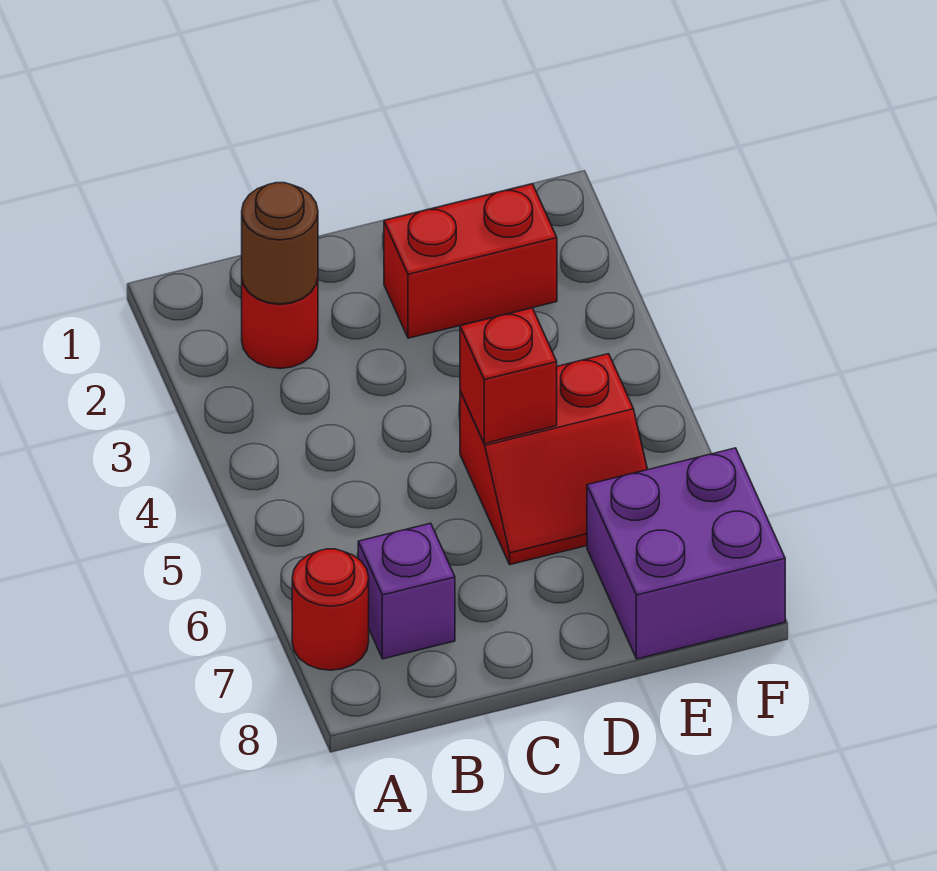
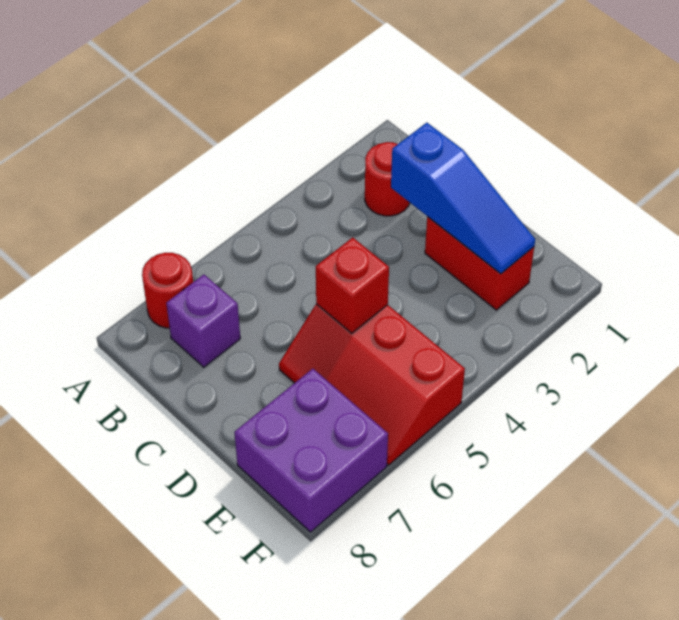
brown round brick B2 level 2 -> none
none -> blue slope C2:E2 level 2 top C
red slope D5:E6 level 1 top 5 -> red slope D5:F6 level 1 top 5

